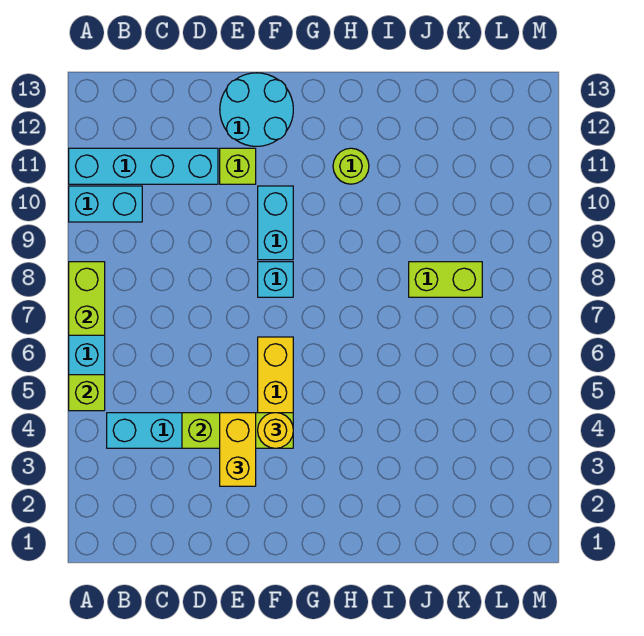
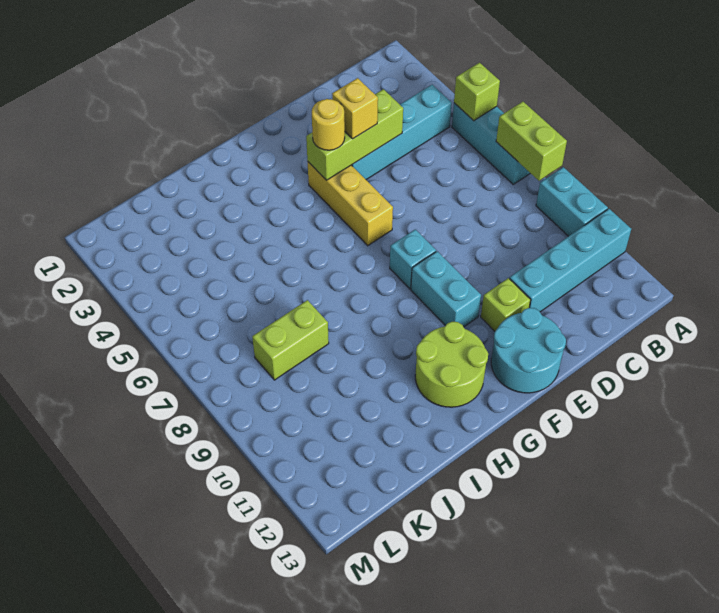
cyan brick A10:B10 level 1 -> cyan brick A9:A10 level 1
yellow brick E3:E4 level 3 -> yellow brick E4 level 3
lime round brick H11 level 1 -> lime round brick G11:H12 level 1

